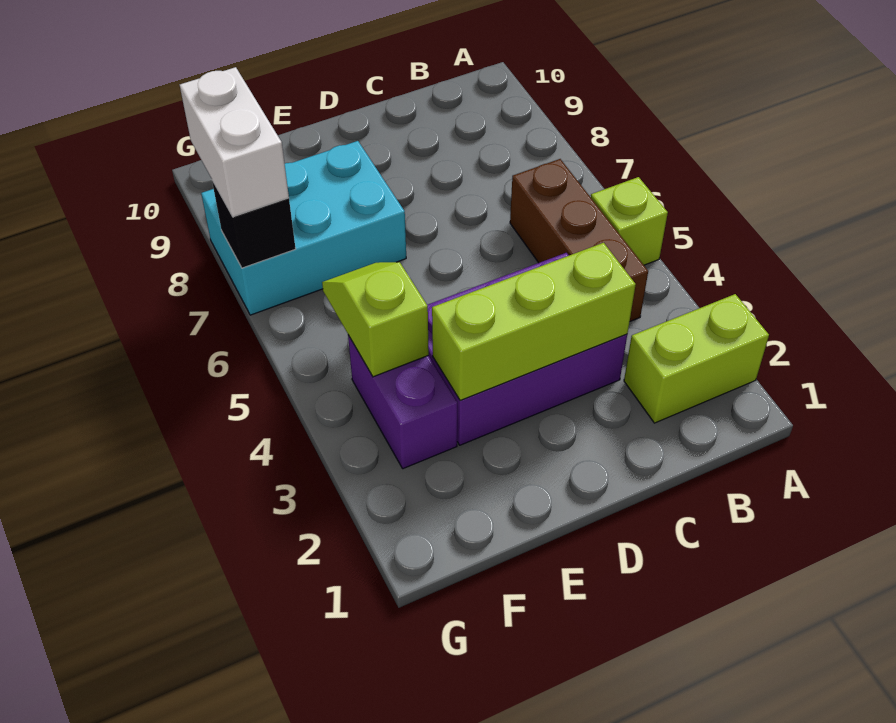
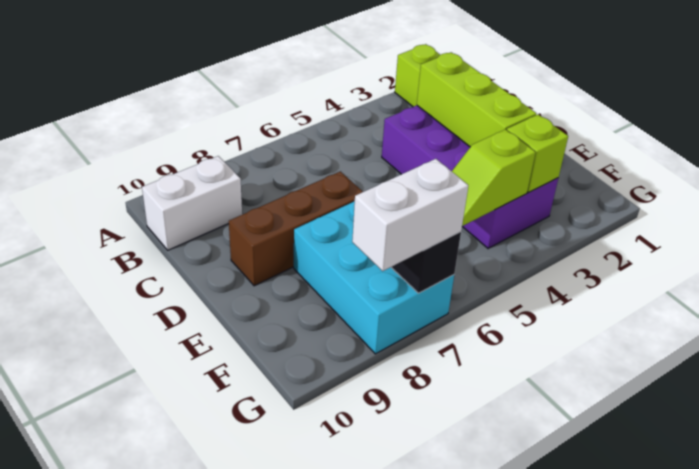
lime brick A5 level 1 -> lime brick F3 level 2
brown brick B4:B6 level 1 -> brown brick D7:D9 level 1
none -> white brick B9:B10 level 1

